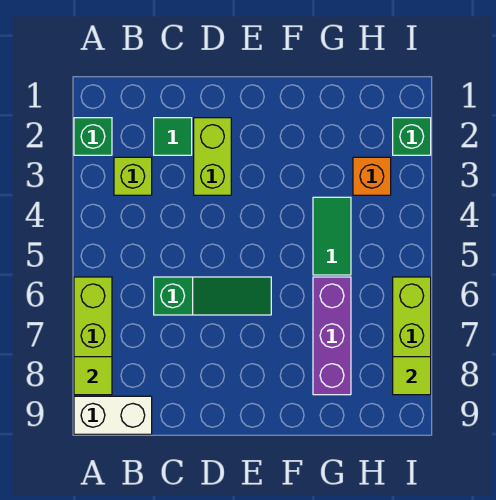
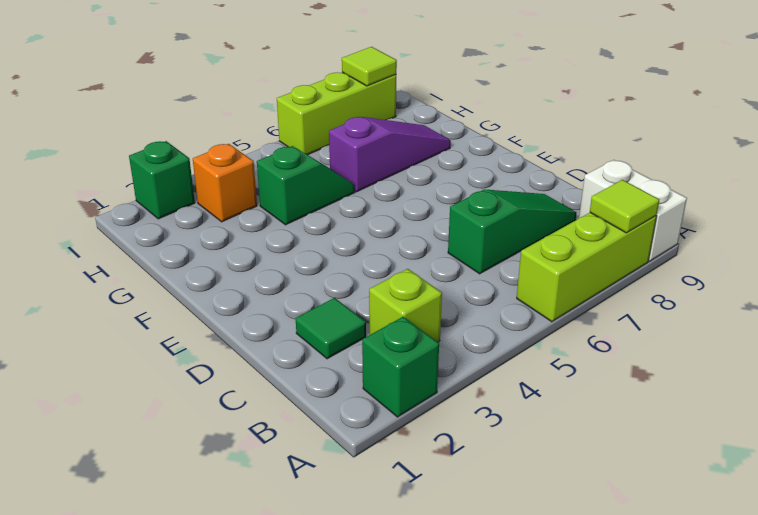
green slope C6:E6 level 1 top C -> green slope C6:C8 level 1 top 6
lime brick D2:D3 level 1 -> none
green tile G4:G5 level 1 -> green slope G4:G5 level 1 top 4
purple brick G6:G8 level 1 -> purple slope G6:G8 level 1 top 6

